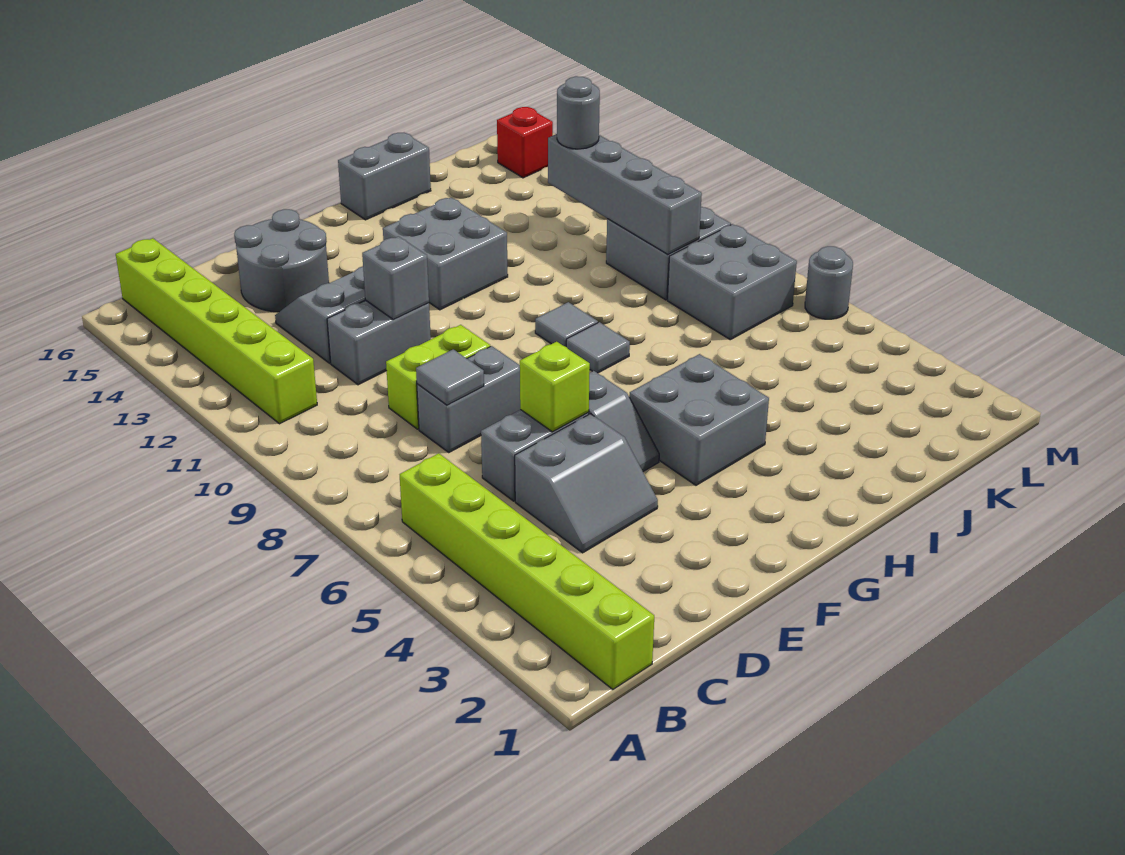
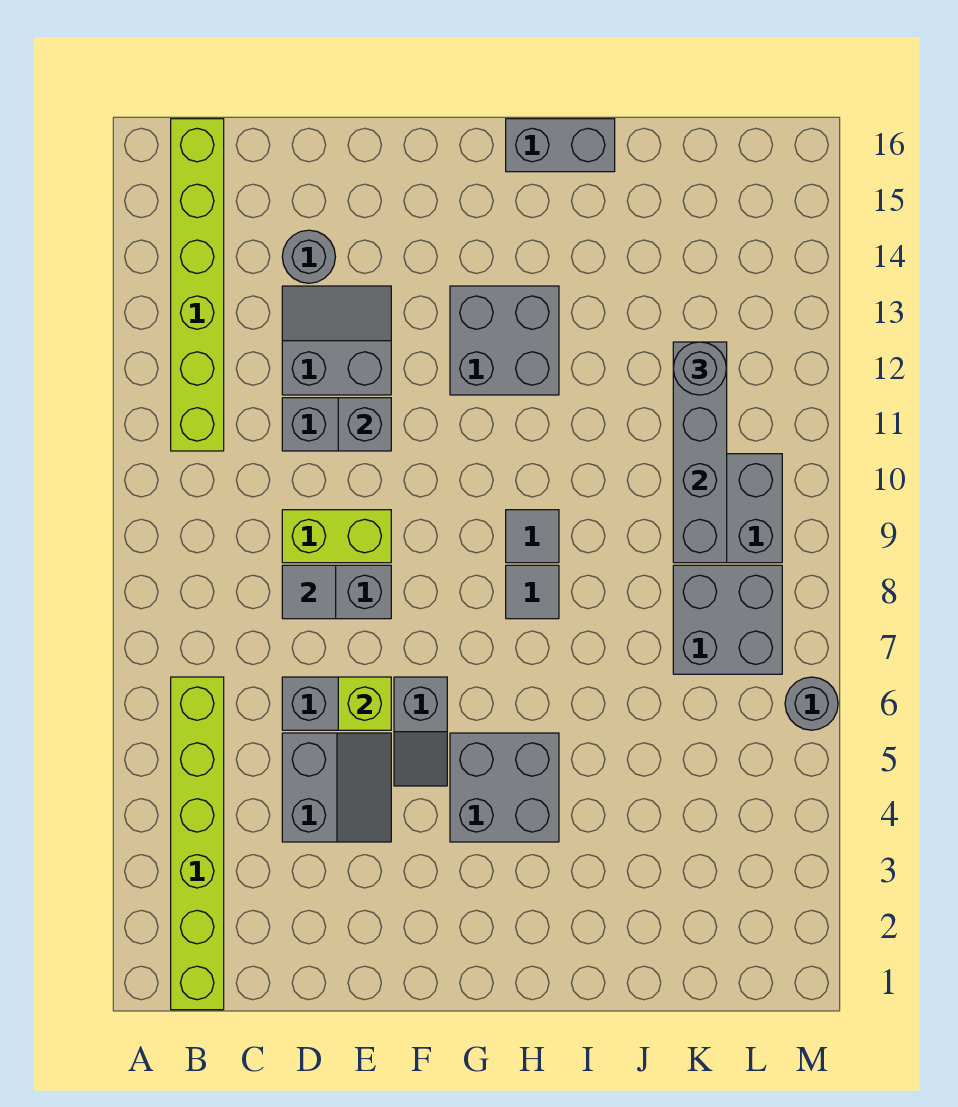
grey slope D4:E5 level 1 top 5 -> grey slope D4:E5 level 1 top D
grey round brick D14:E15 level 1 -> grey round brick D14 level 1
red brick L15 level 1 -> none

